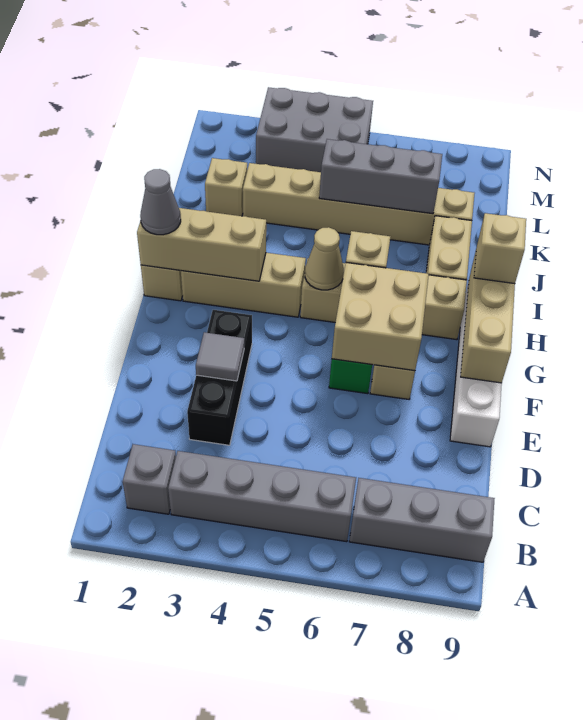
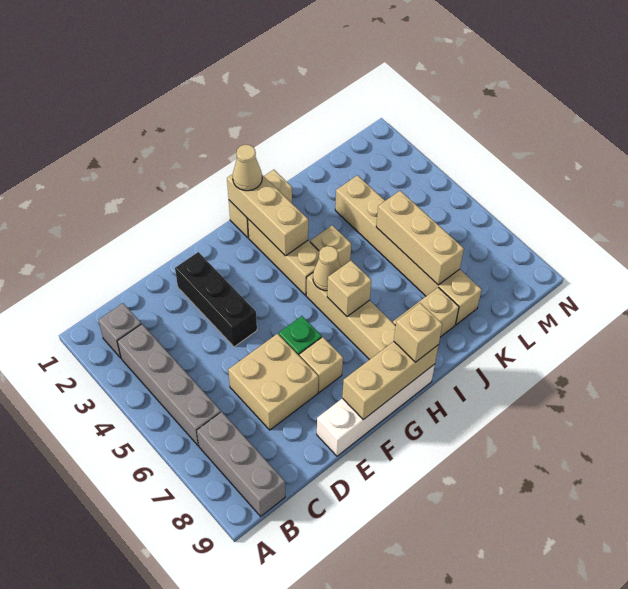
black brick D3:F3 level 1 -> black brick E2:E4 level 1
grey tile E3 level 2 -> none
tan brick F6:G7 level 2 -> tan brick D6:E7 level 1
grey cone H1 level 3 -> tan cone H1 level 3
tan brick K2 level 1 -> tan brick I4 level 1
grey brick K5:K7 level 2 -> tan brick K5:K7 level 2
grey brick M3:N5 level 1 -> none

